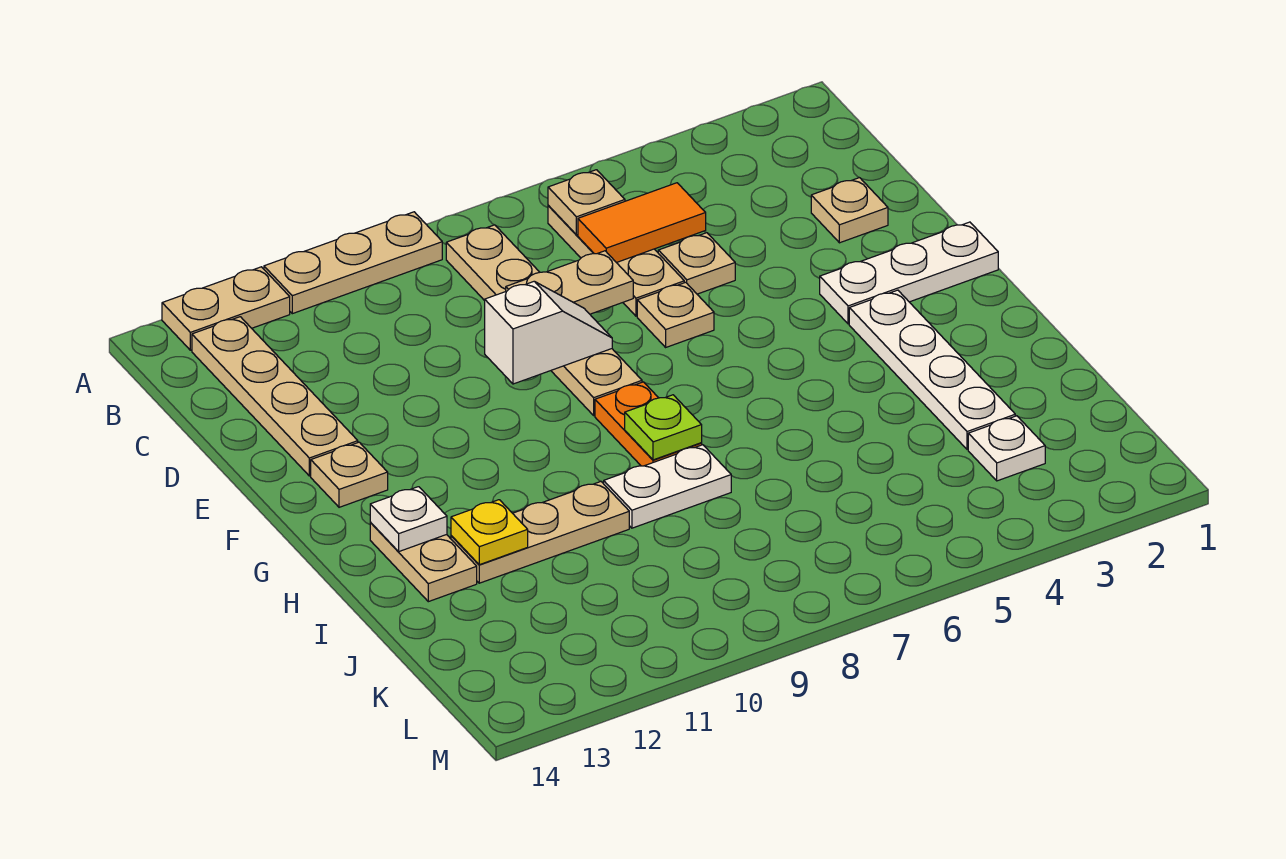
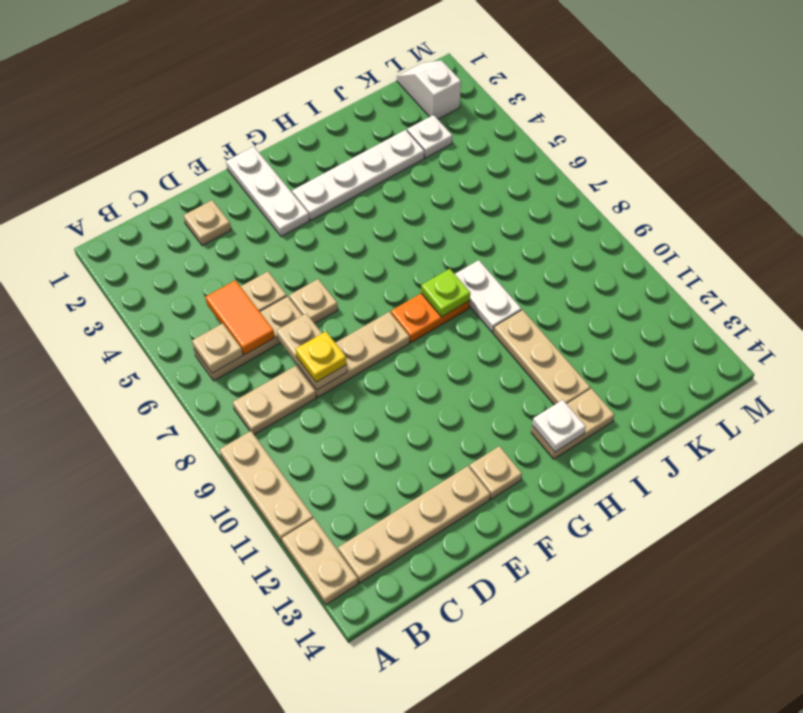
white slope E8:E9 level 2 top 9 -> white slope L1:L2 level 1 top 2
yellow plate I12 level 2 -> yellow plate D8 level 3

